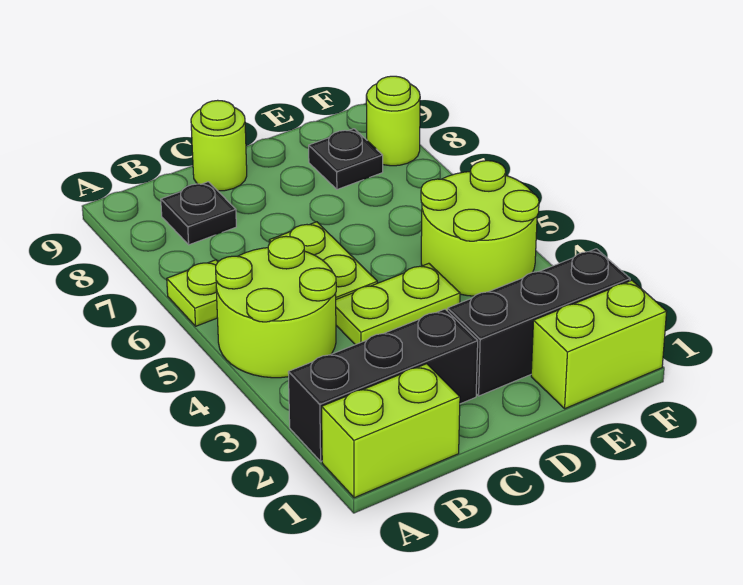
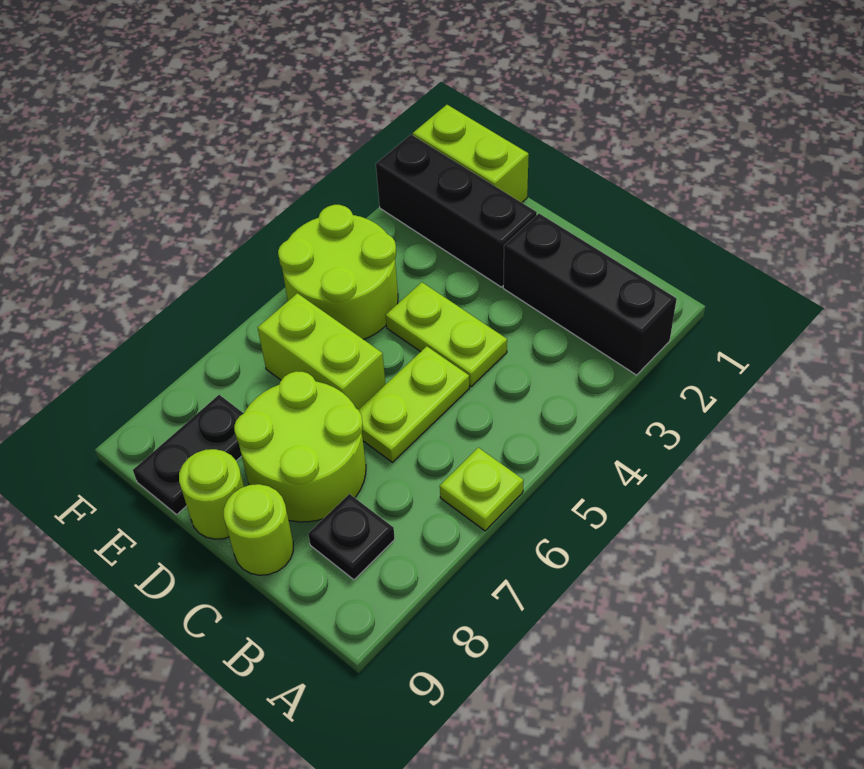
lime brick A1:B1 level 1 -> lime brick D6:E6 level 1
lime round brick A4:B5 level 1 -> lime round brick C7:D8 level 1
black plate E8 level 1 -> black plate E8:E9 level 1
lime round brick F8 level 1 -> lime round brick D9 level 1

